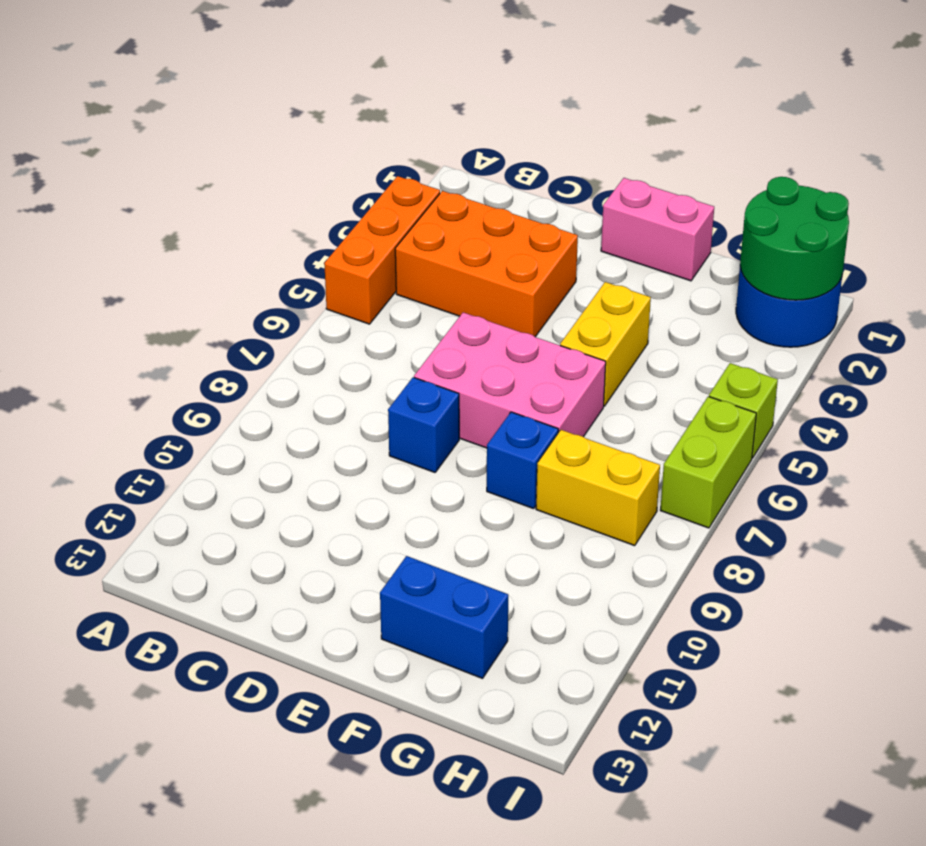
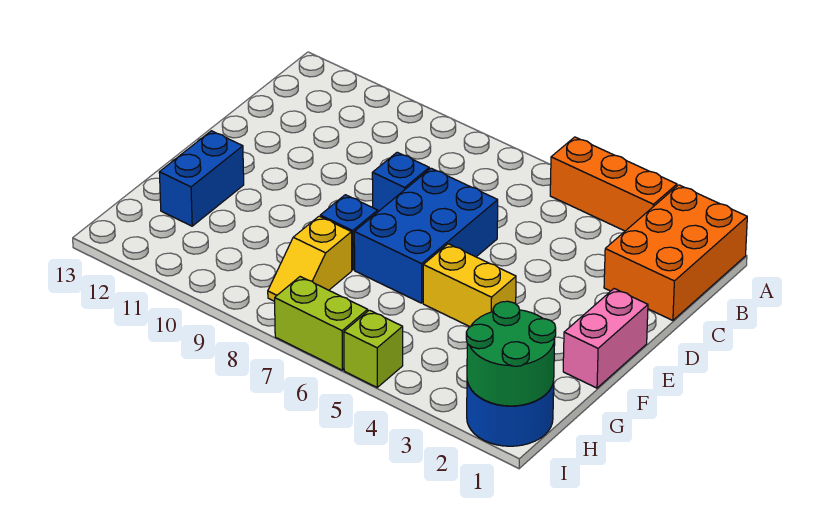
orange brick B3:D4 level 1 -> orange brick A1:C2 level 1
pink brick D6:F7 level 1 -> blue brick D6:F7 level 1
yellow brick G8:H8 level 1 -> yellow slope G8:H8 level 1 top G

